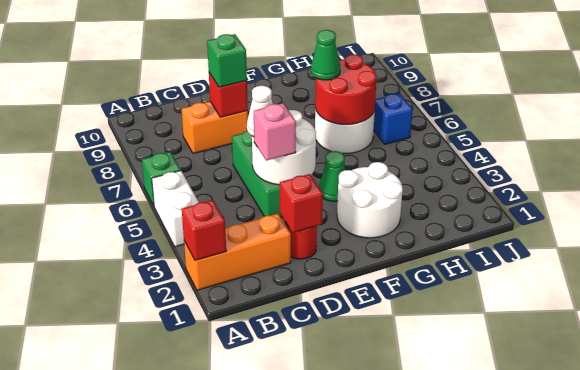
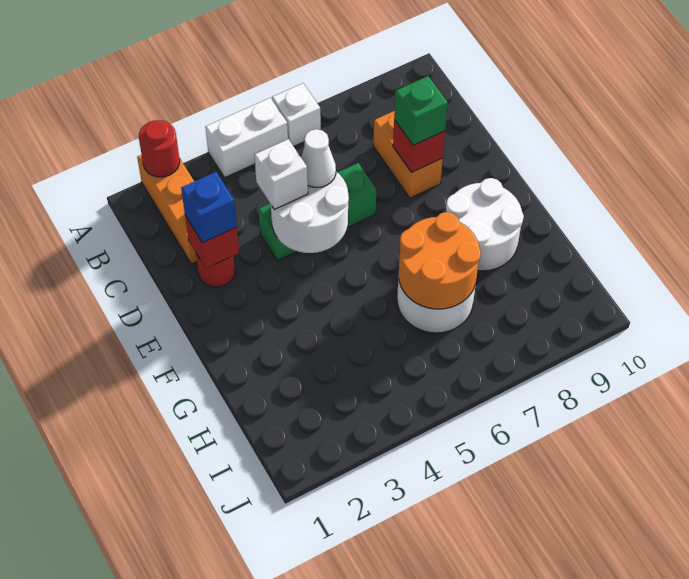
red brick A2 level 2 -> red round brick A2 level 2
green brick A6 level 1 -> white brick A6 level 1
pink brick D4 level 3 -> white brick D4 level 3
white round brick F2:G3 level 1 -> white round brick F8:G9 level 1
green cone F4 level 1 -> none
red round brick G6:H7 level 2 -> orange round brick G6:H7 level 2
green cone G7 level 3 -> none
blue brick I6 level 1 -> blue brick D2 level 3

